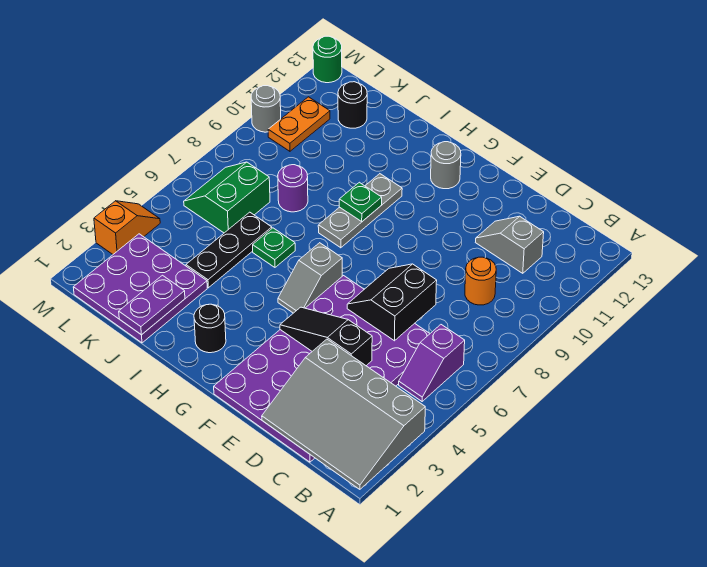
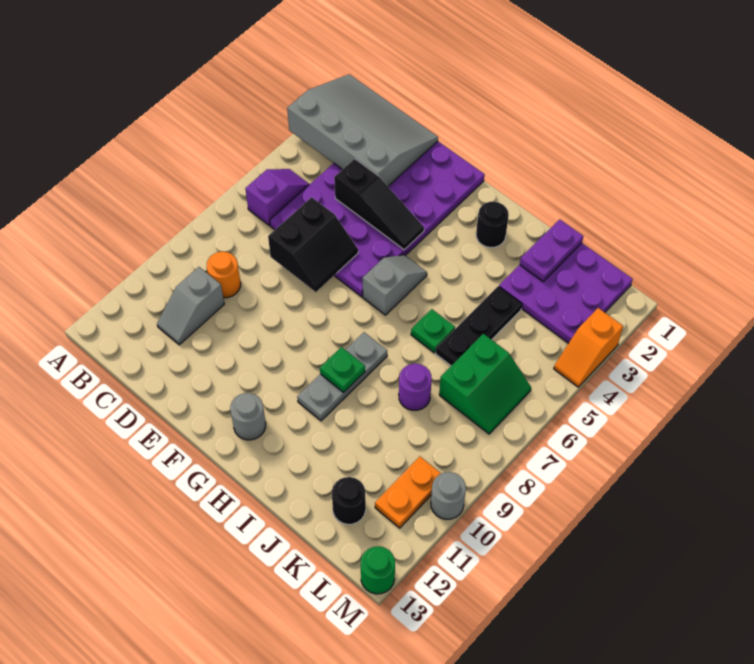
grey slope C11:D11 level 1 top C -> grey slope C10:C11 level 1 top 10

